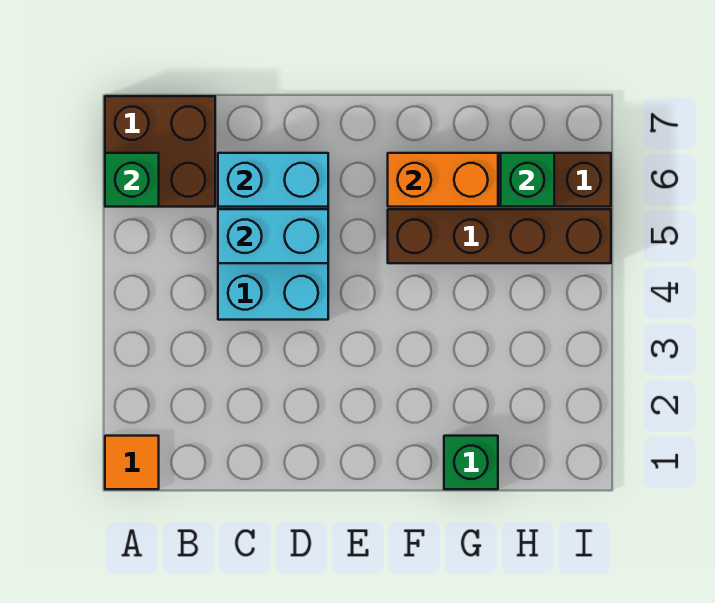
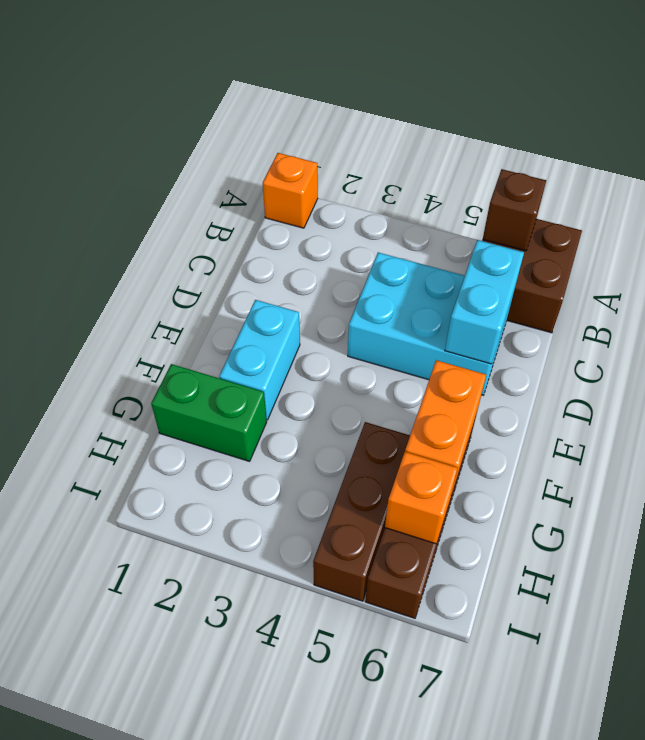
orange tile A1 level 1 -> orange brick A1 level 1
green brick A6 level 2 -> brown brick A6 level 2
cyan brick C5:D5 level 2 -> cyan brick E2:F2 level 1
brown brick F5:I5 level 1 -> brown brick G5:I5 level 1
green brick G1 level 1 -> green brick G1:G2 level 1
green brick H6 level 2 -> orange brick H6 level 2

